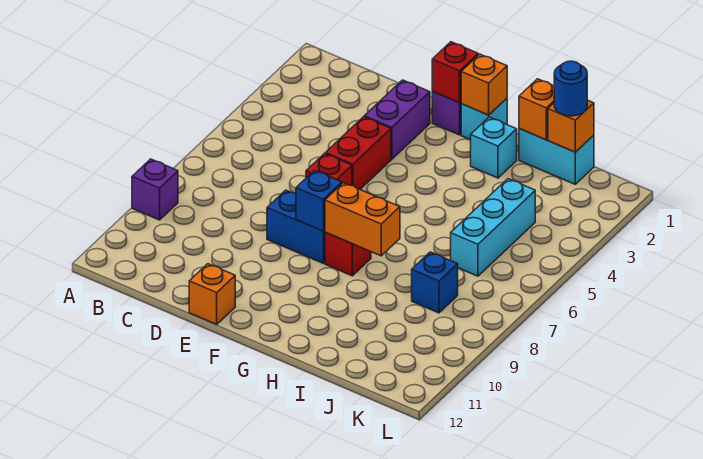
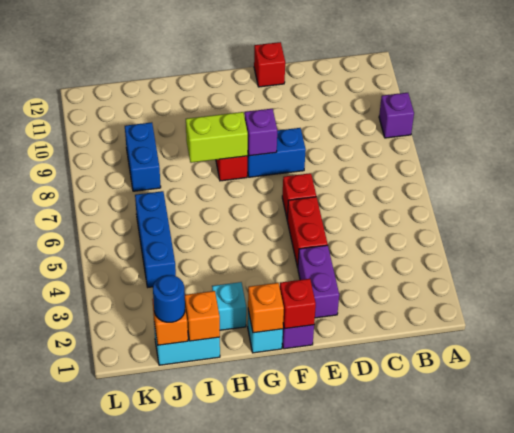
orange brick E12 level 1 -> red brick E12 level 1
blue brick F8 level 2 -> purple brick F8 level 2
orange brick G8:H8 level 2 -> lime brick G8:H8 level 2
cyan brick J4:J6 level 1 -> blue brick J4:J6 level 1
blue brick J8 level 1 -> blue brick J8:J9 level 1

